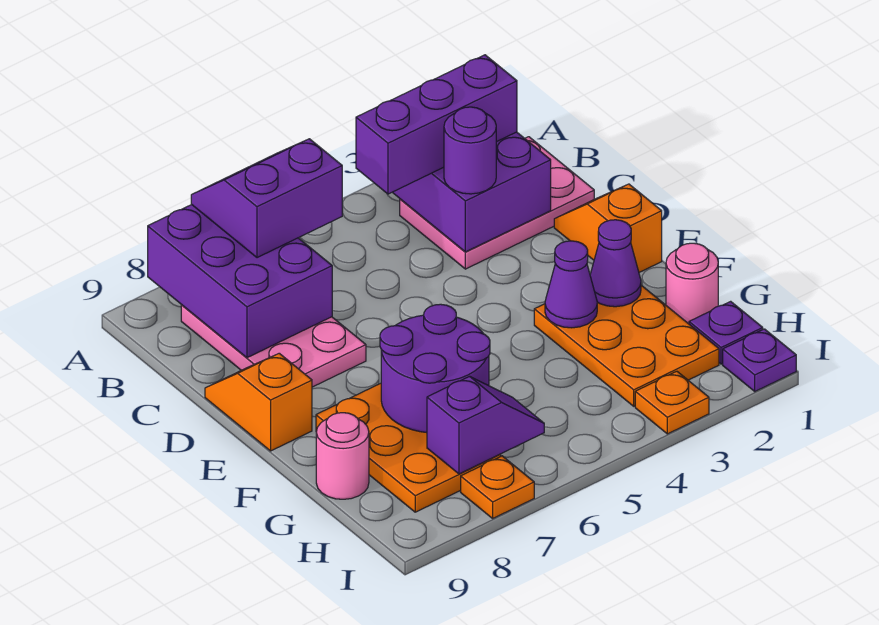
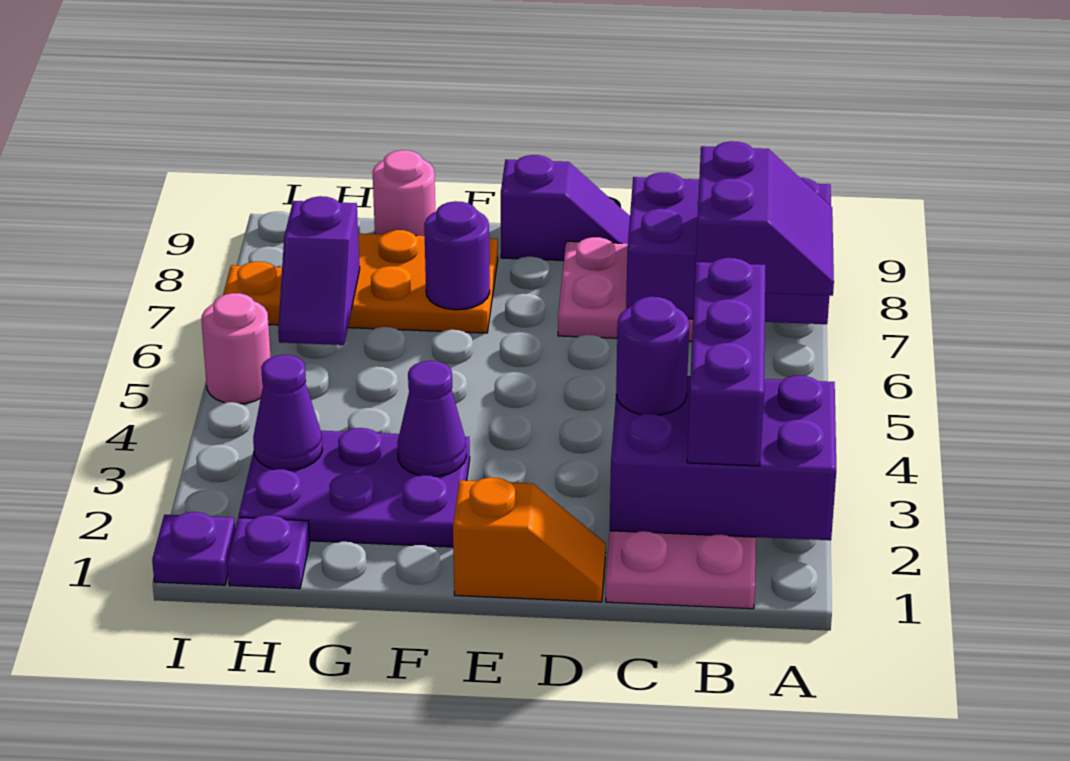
orange slope D9:E9 level 1 top E -> purple slope D9:E9 level 1 top E
orange plate F2:H3 level 1 -> purple plate F2:H3 level 1
purple cone F2 level 2 -> purple cone H3 level 2
purple round brick F6:G7 level 2 -> purple round brick F7 level 2
pink round brick G1 level 1 -> pink round brick I5 level 1
orange plate I3 level 1 -> none

